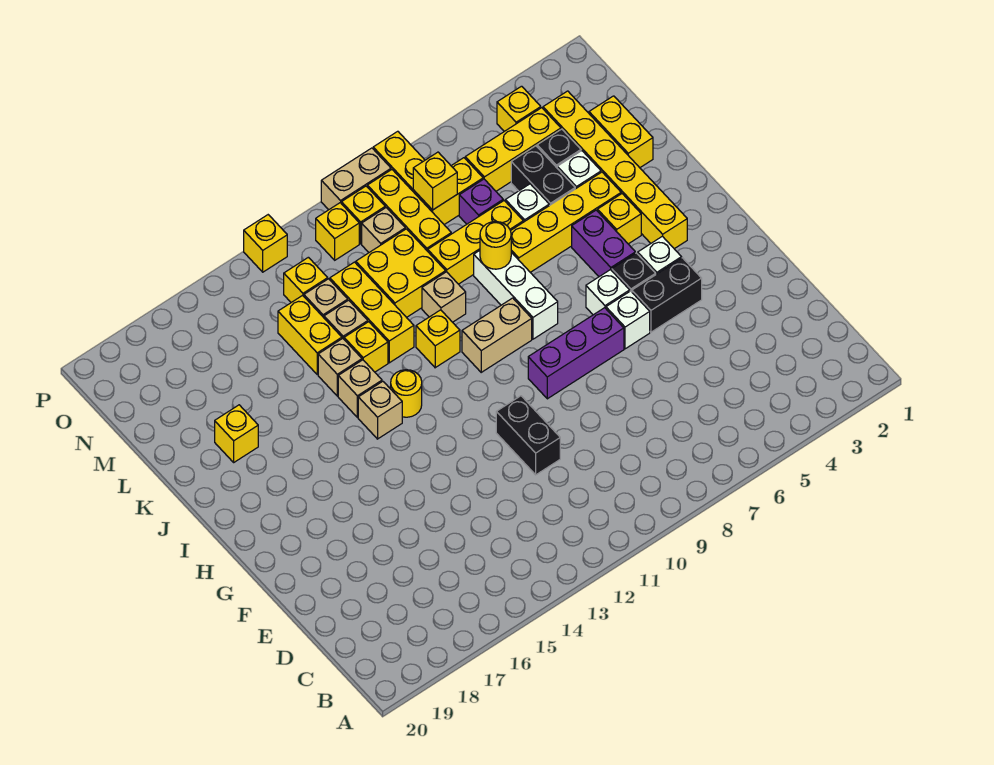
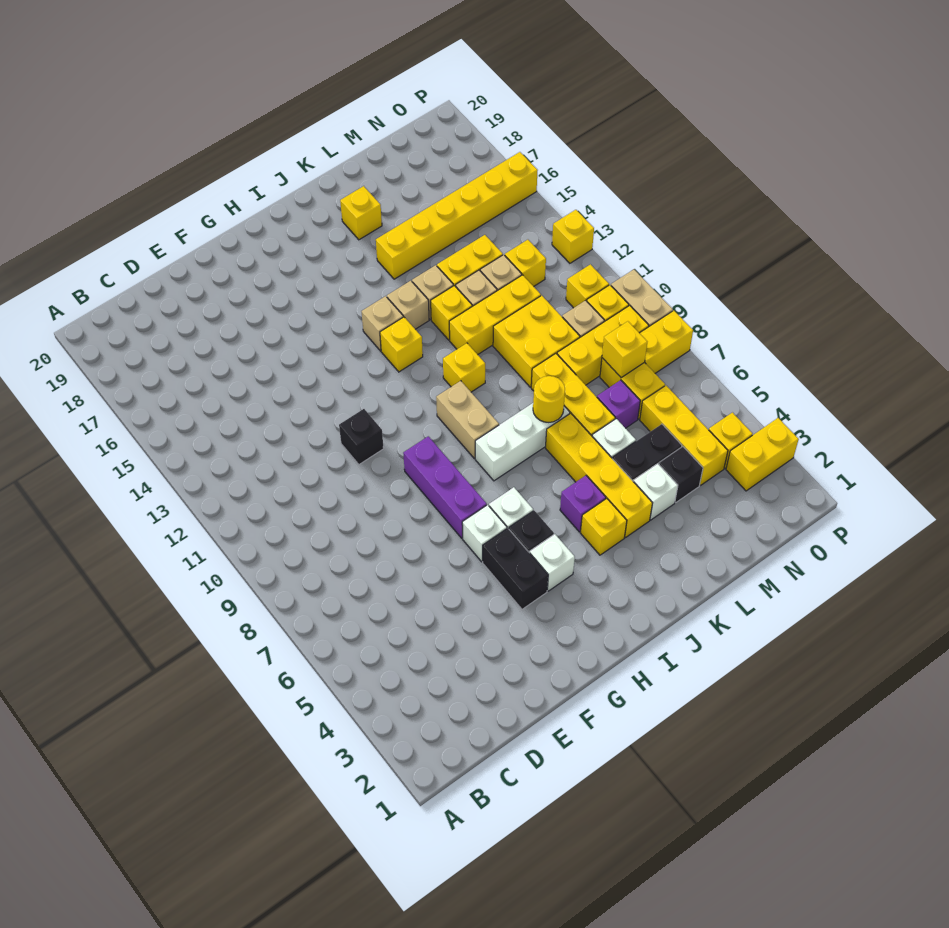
black brick E11:F11 level 1 -> black brick F11 level 1
yellow brick I3:N3 level 1 -> yellow brick K16:P16 level 1
purple brick I5:J5 level 1 -> purple brick J5 level 1
yellow round brick I13 level 1 -> yellow brick I13 level 1
tan brick K10 level 1 -> none
yellow brick L2:M2 level 1 -> yellow brick O3:P3 level 1

